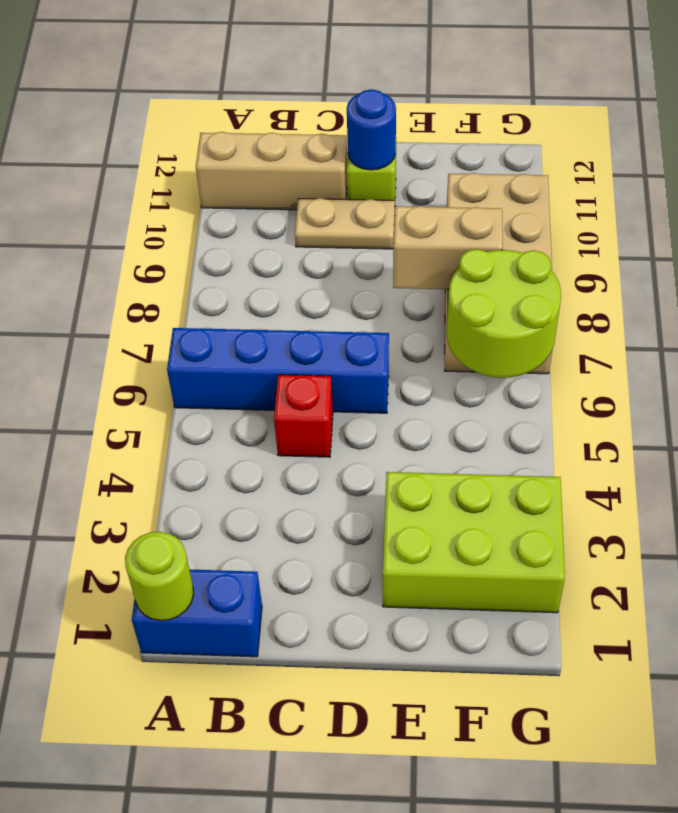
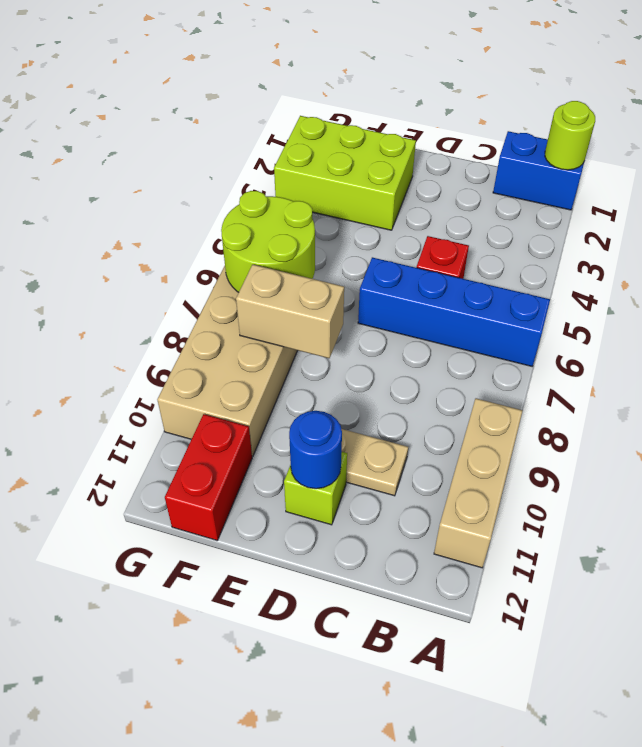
tan brick A11:C11 level 1 -> tan brick A9:A11 level 1
none -> red brick F11:F12 level 1

